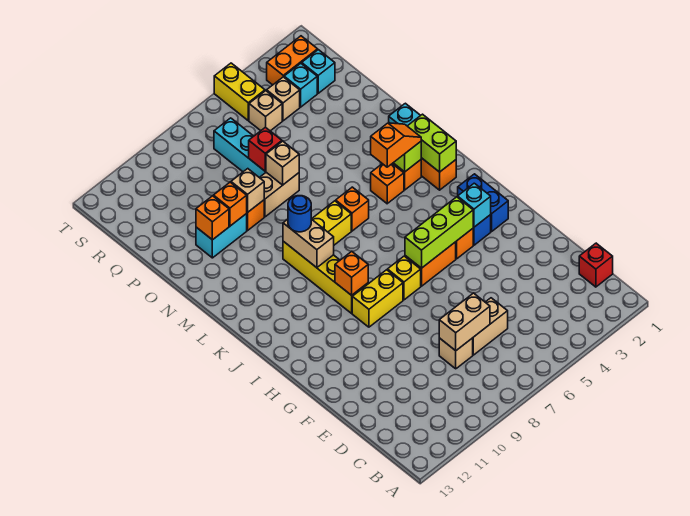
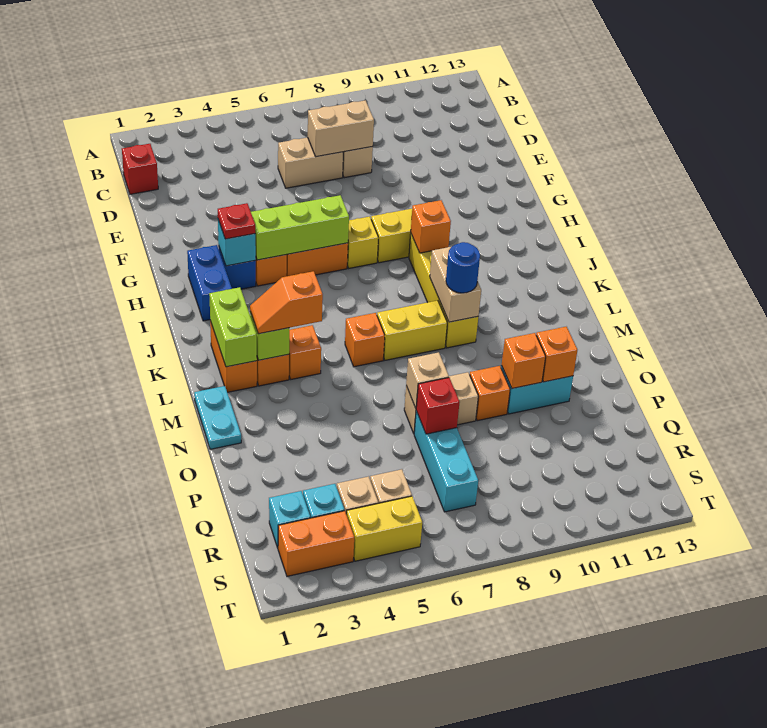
none -> red plate H3 level 3
tan brick O9 level 2 -> none
yellow brick S5:T5 level 1 -> yellow brick S4:S5 level 1

